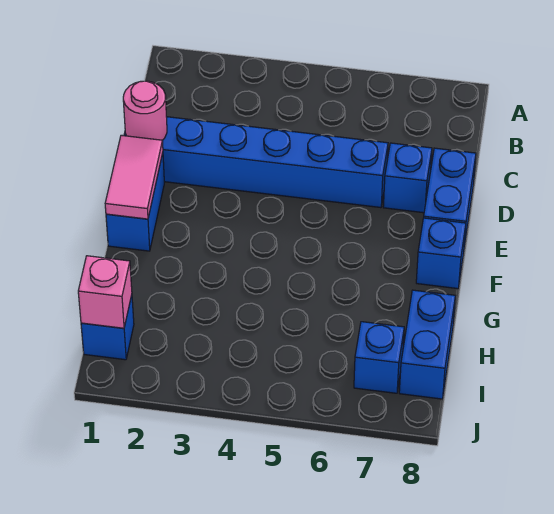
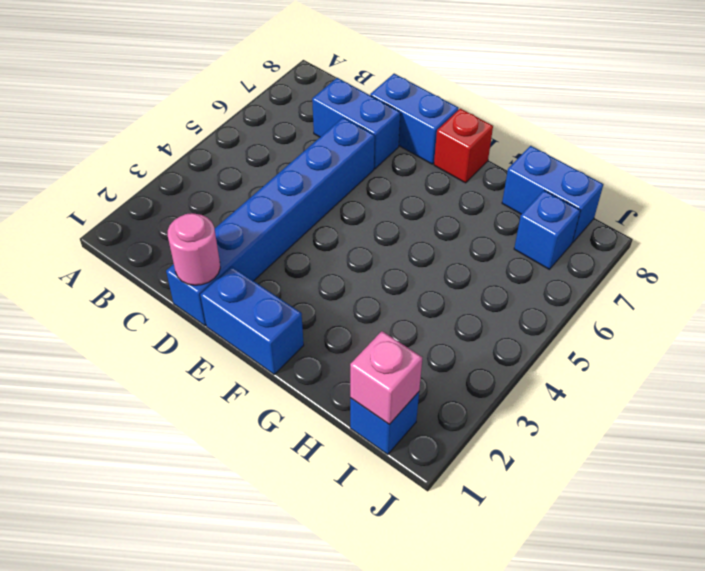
blue brick D7 level 1 -> blue brick C7:D7 level 1
pink tile E1:F1 level 2 -> none
blue brick F8 level 1 -> red brick F8 level 1

